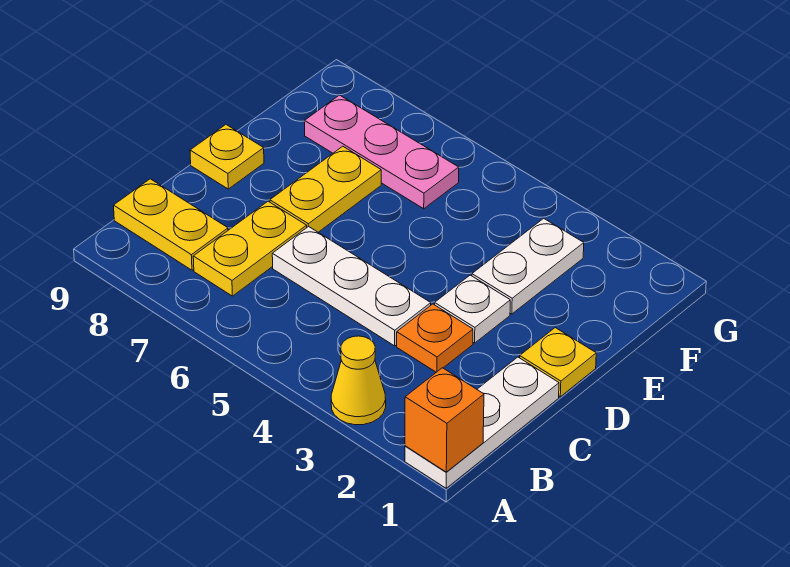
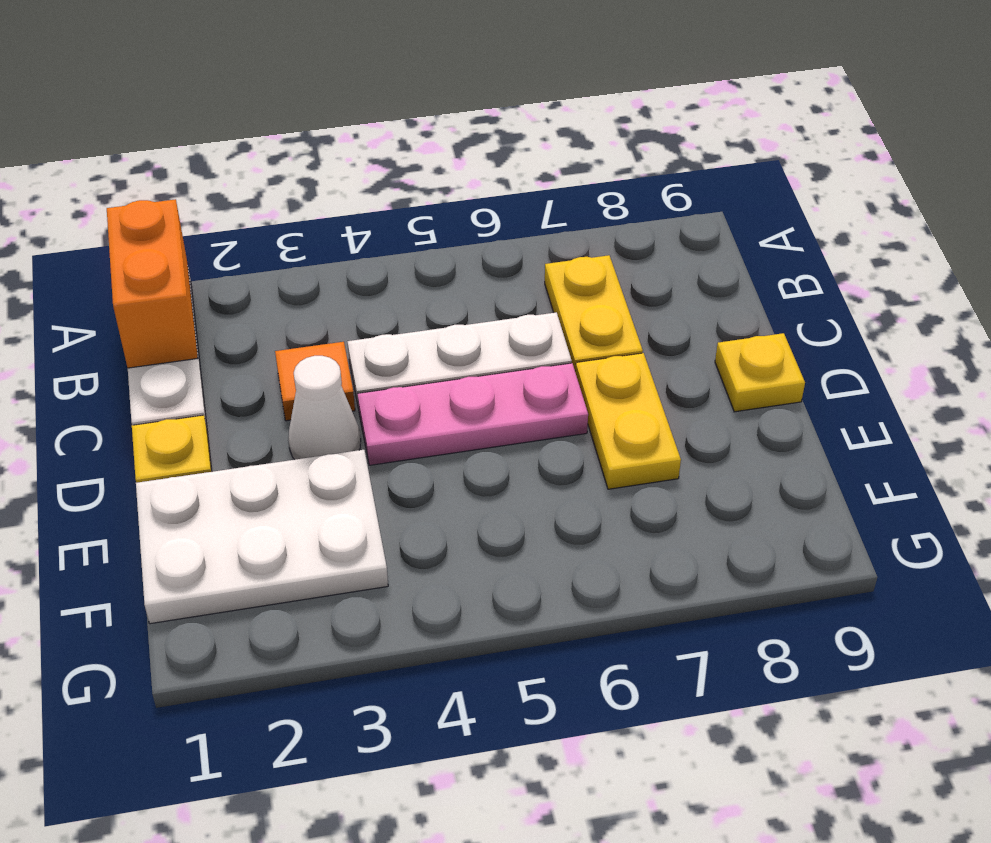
orange brick A1 level 2 -> orange brick A1:B1 level 2
yellow cone A3 level 1 -> none
yellow plate B8:B9 level 1 -> none
orange plate C3 level 1 -> orange tile C3 level 1
white plate D3 level 1 -> white cone D3 level 1
white plate E3:F3 level 1 -> white plate E1:F3 level 1
pink plate F6:F8 level 1 -> pink plate D4:D6 level 1

